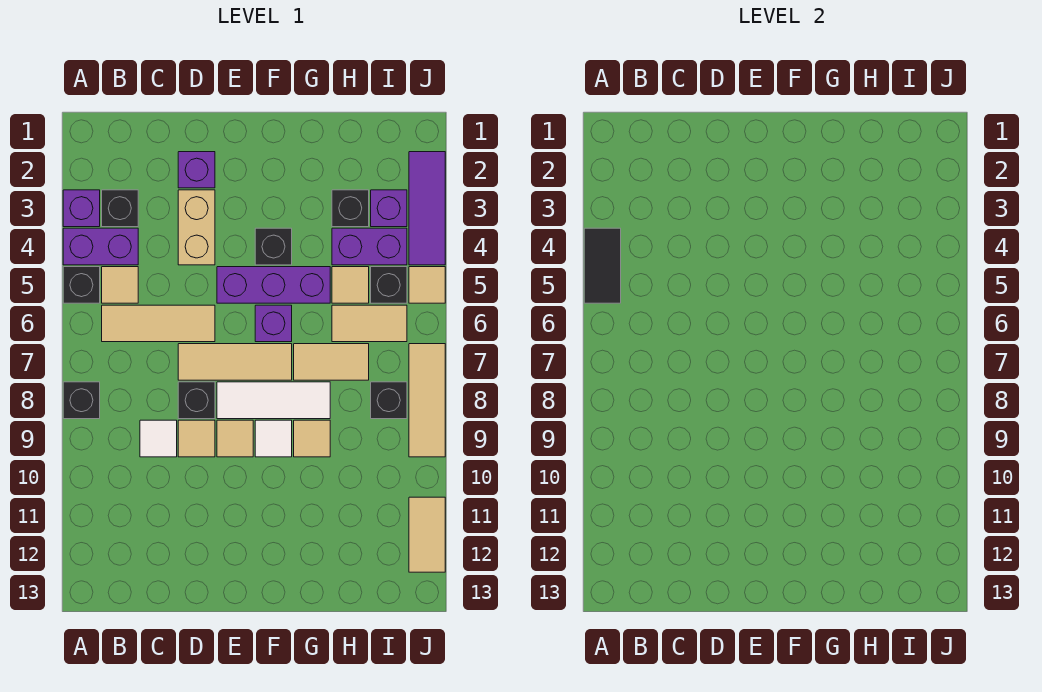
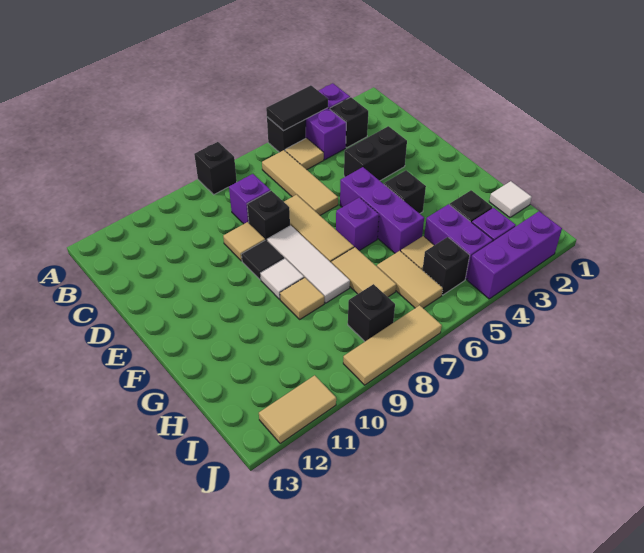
white tile C9 level 1 -> white tile H1 level 1
purple brick D2 level 1 -> purple brick C8 level 1
tan brick D3:D4 level 1 -> black brick D3:D4 level 1
tan tile E9 level 1 -> black tile E9 level 1
purple tile J2:J4 level 1 -> purple brick J2:J4 level 1
tan tile J5 level 1 -> none

